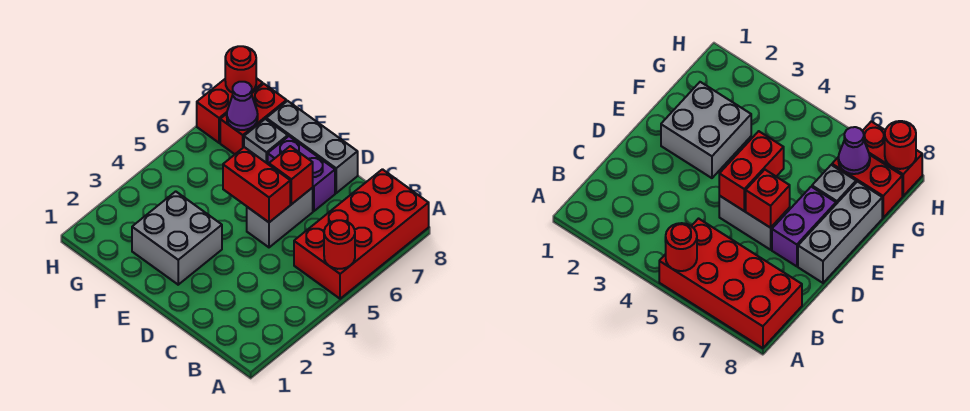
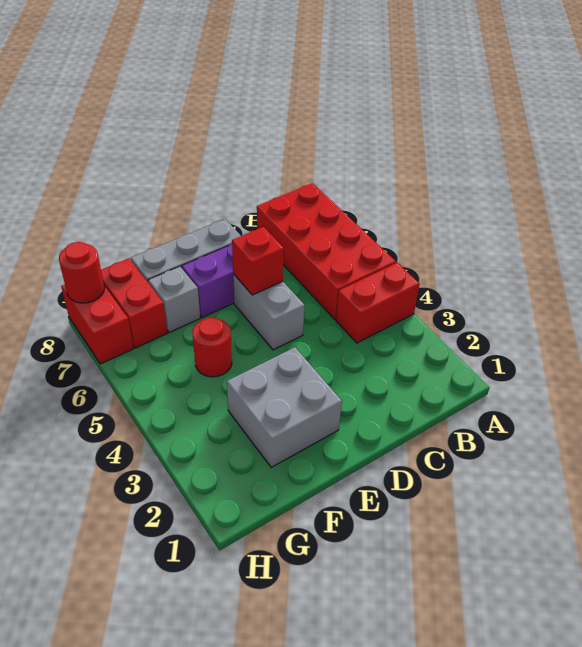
red round brick A5 level 2 -> red round brick F5 level 1
red brick D5:E5 level 2 -> red brick A4:B4 level 1
purple cone G7 level 2 -> none

